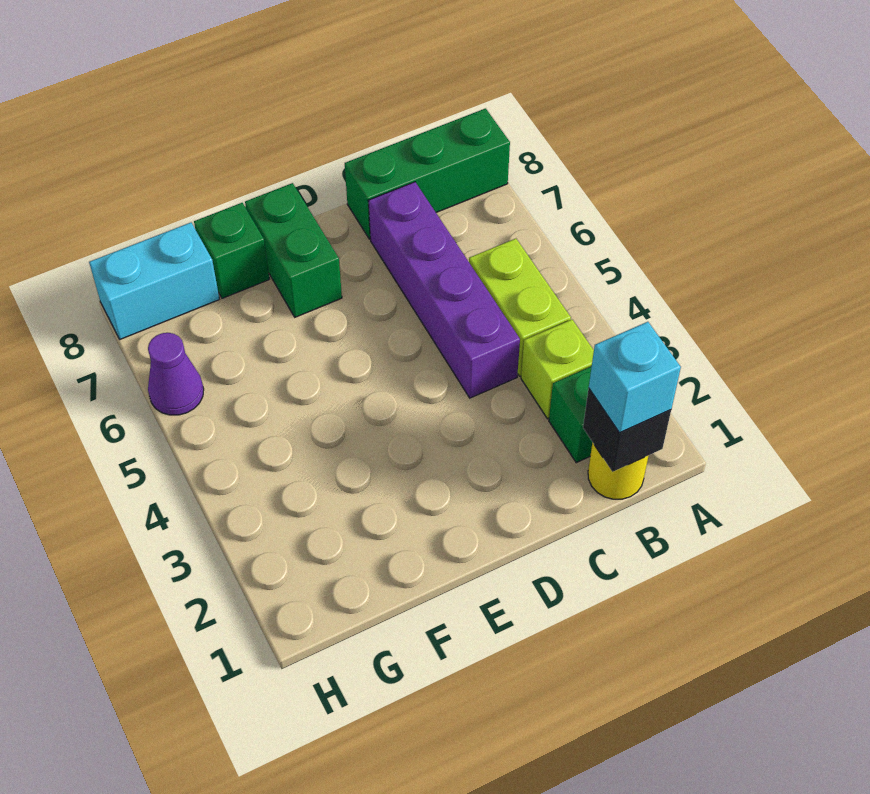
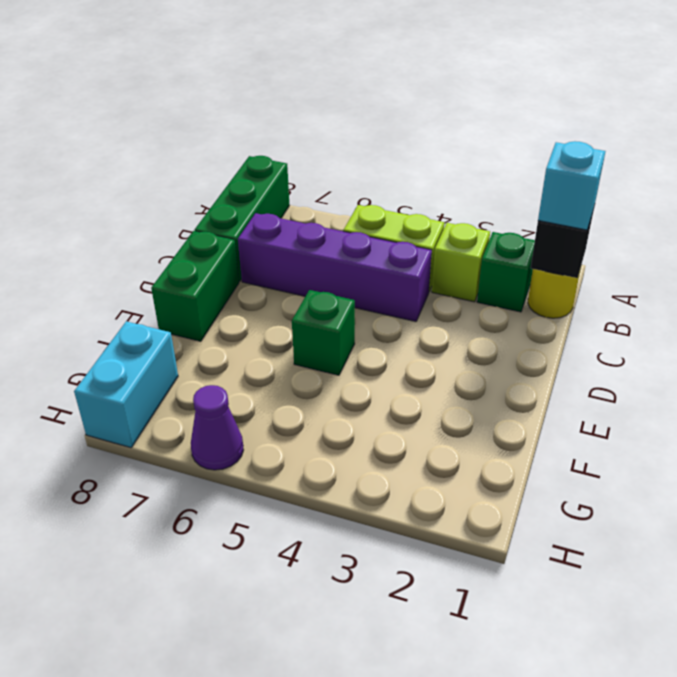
green brick E7:E8 level 1 -> green brick D8:E8 level 1
green brick F8 level 1 -> green brick E5 level 1

